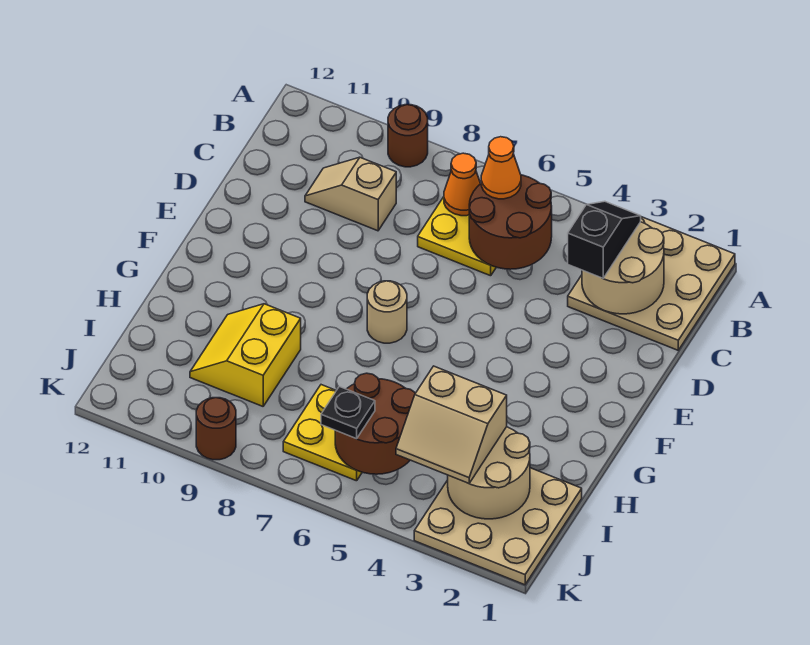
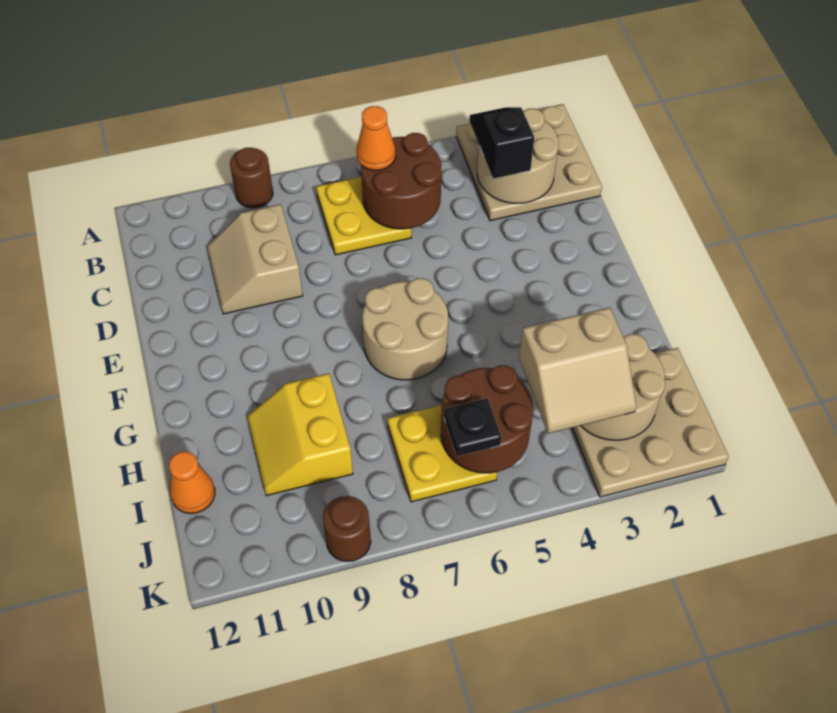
orange cone B7 level 2 -> orange cone I12 level 1
tan slope C9:C10 level 1 top 9 -> tan slope C9:D10 level 1 top 9
tan round brick F7 level 1 -> tan round brick F6:G7 level 1

